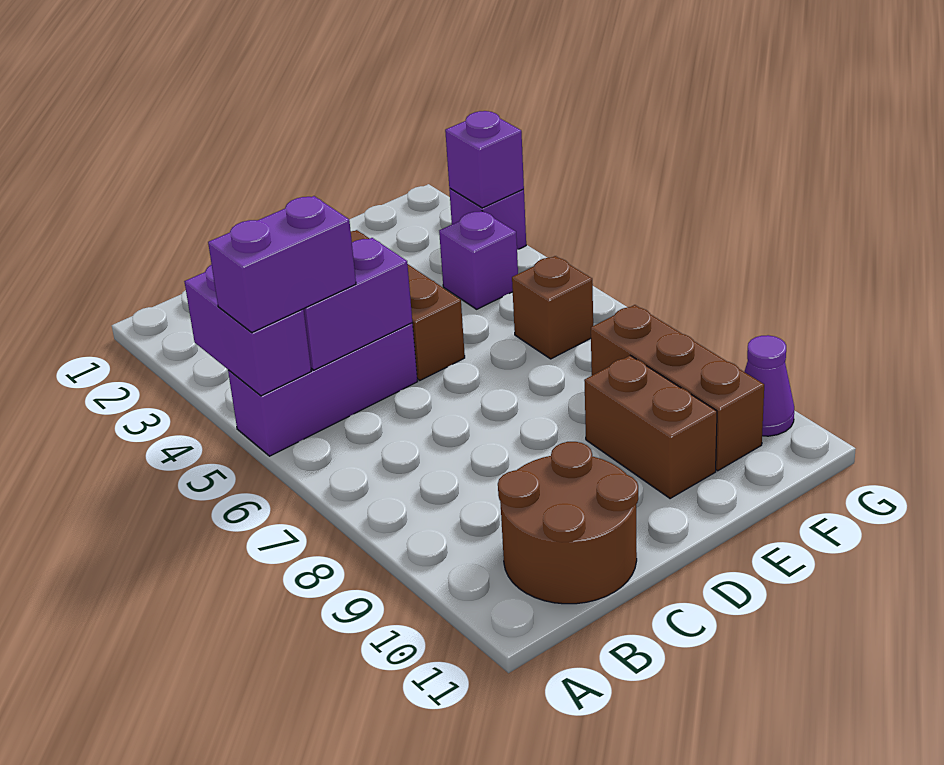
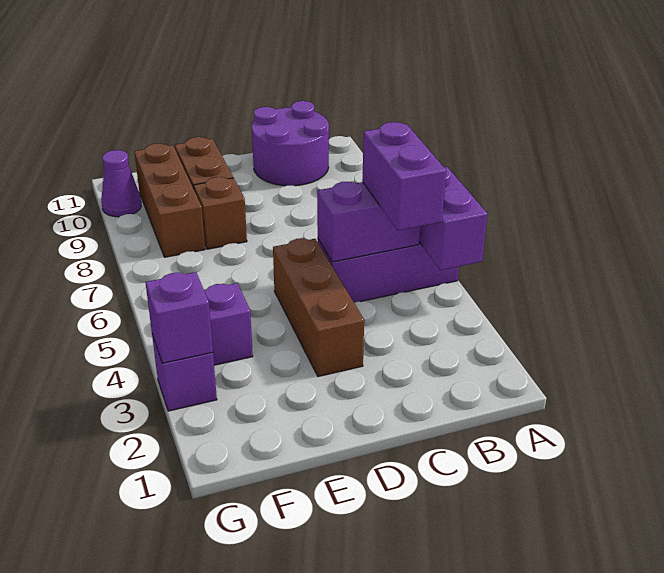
purple brick A5:B5 level 3 -> purple brick B4:B5 level 3
brown round brick B10:C11 level 1 -> purple round brick B10:C11 level 1
brown brick F6 level 1 -> brown brick E8 level 1

